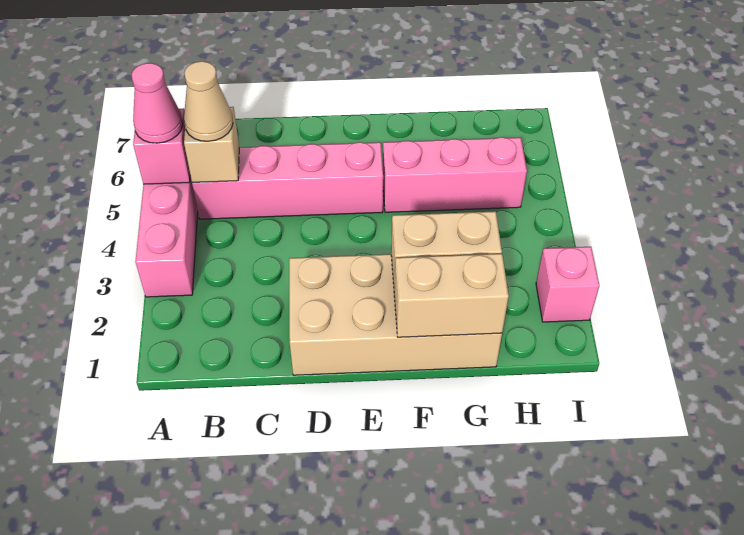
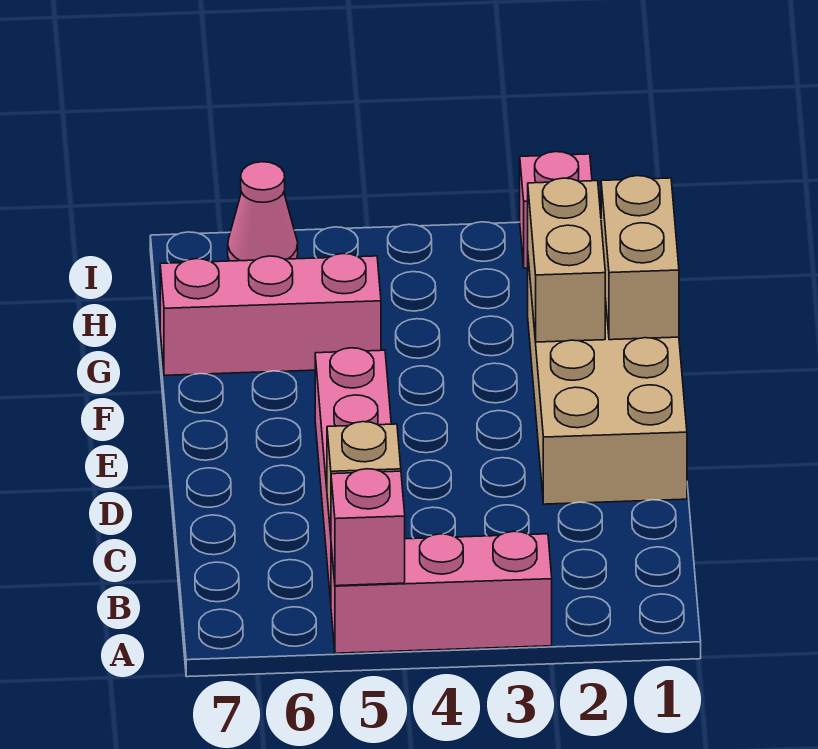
pink cone A5 level 3 -> pink cone I6 level 1
tan cone B5 level 3 -> none
pink brick F5:H5 level 1 -> pink brick G5:G7 level 1

